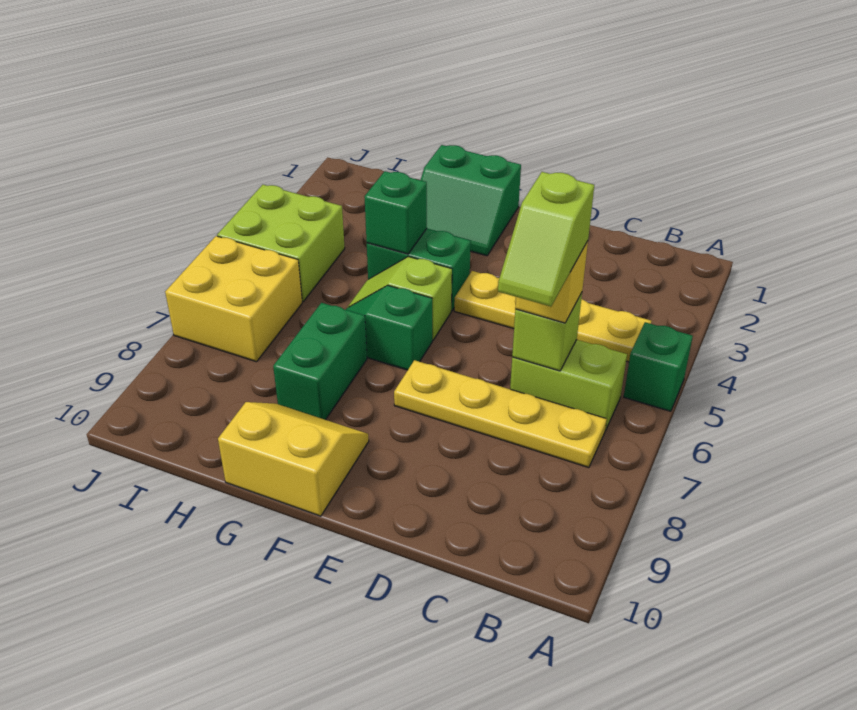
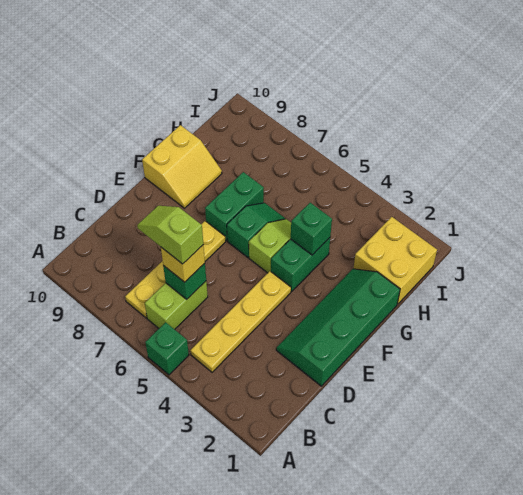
lime brick C6 level 2 -> green brick C6 level 2
green slope F1:G2 level 1 top 1 -> green slope D1:G2 level 1 top 1
green brick G7:G8 level 1 -> green brick F7:G7 level 1
lime brick I4:J5 level 1 -> none
yellow brick I6:J7 level 1 -> yellow brick H1:I2 level 1

